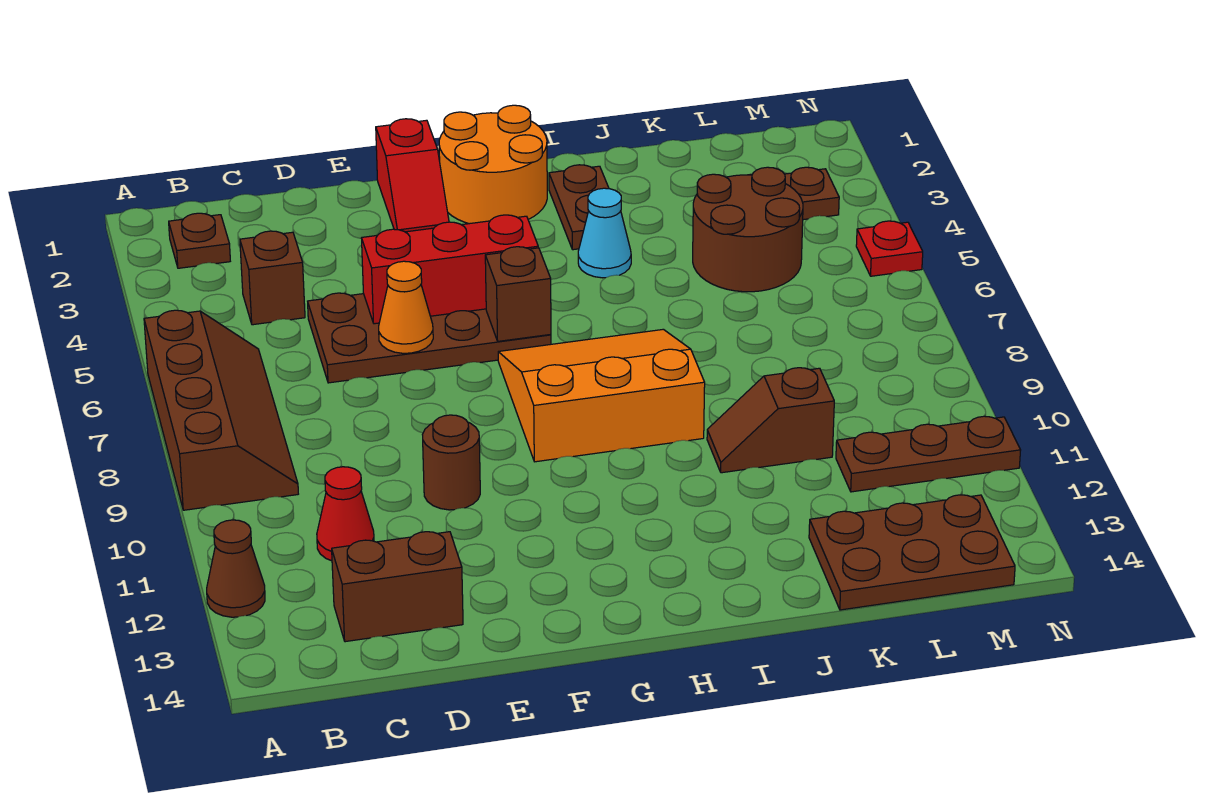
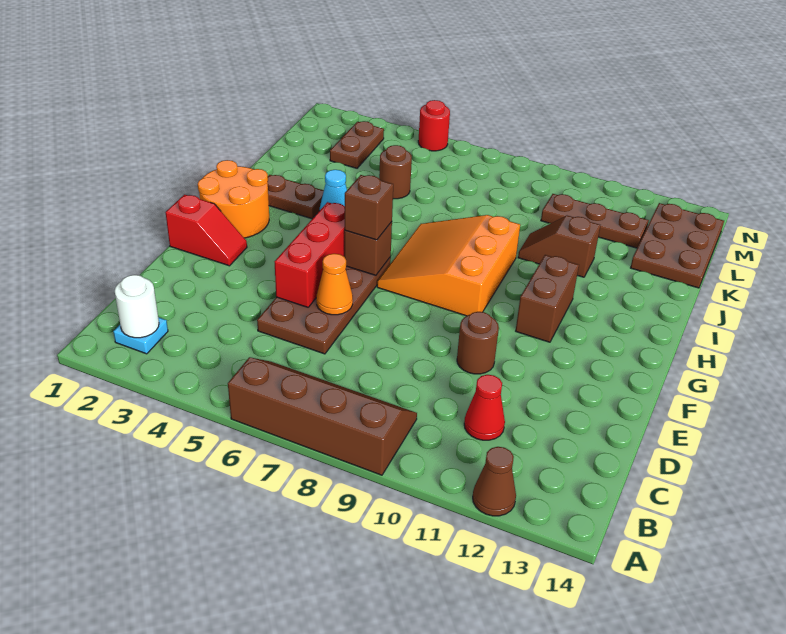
brown plate B2 level 1 -> cyan plate B2 level 1
none -> white round brick B2 level 2
brown brick C4 level 1 -> brown brick G6 level 3
brown brick C13:D13 level 1 -> brown brick G11:H11 level 1
brown slope J10:K10 level 1 top K -> brown slope J10:J11 level 1 top 11
brown round brick K4:L5 level 1 -> brown round brick K5 level 1
brown plate L11:N11 level 1 -> brown plate L10:L12 level 1
red plate N5 level 1 -> red round brick N5 level 1

